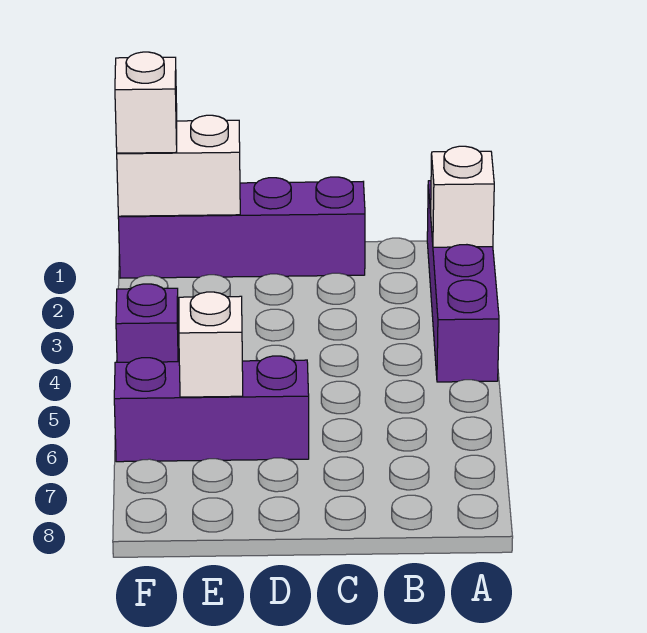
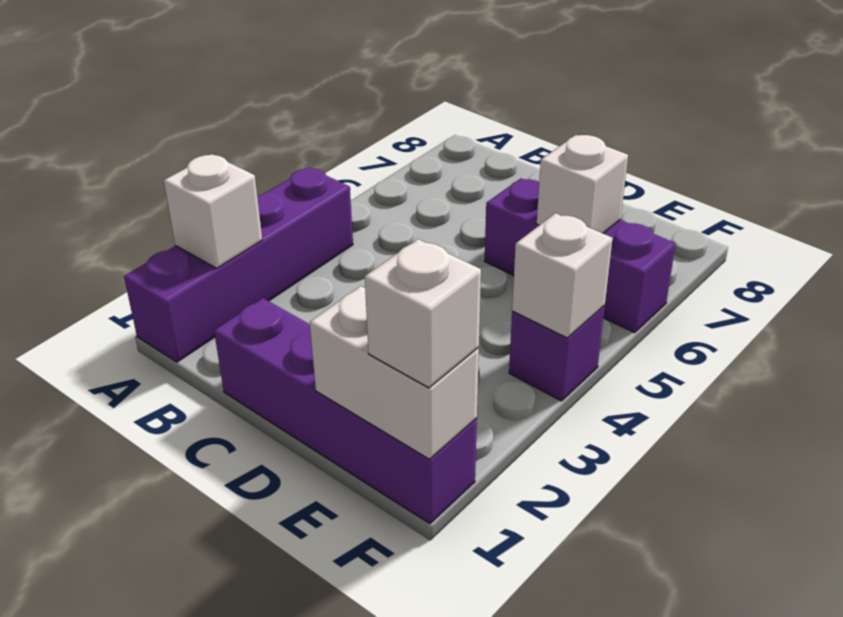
none -> white brick F4 level 2

